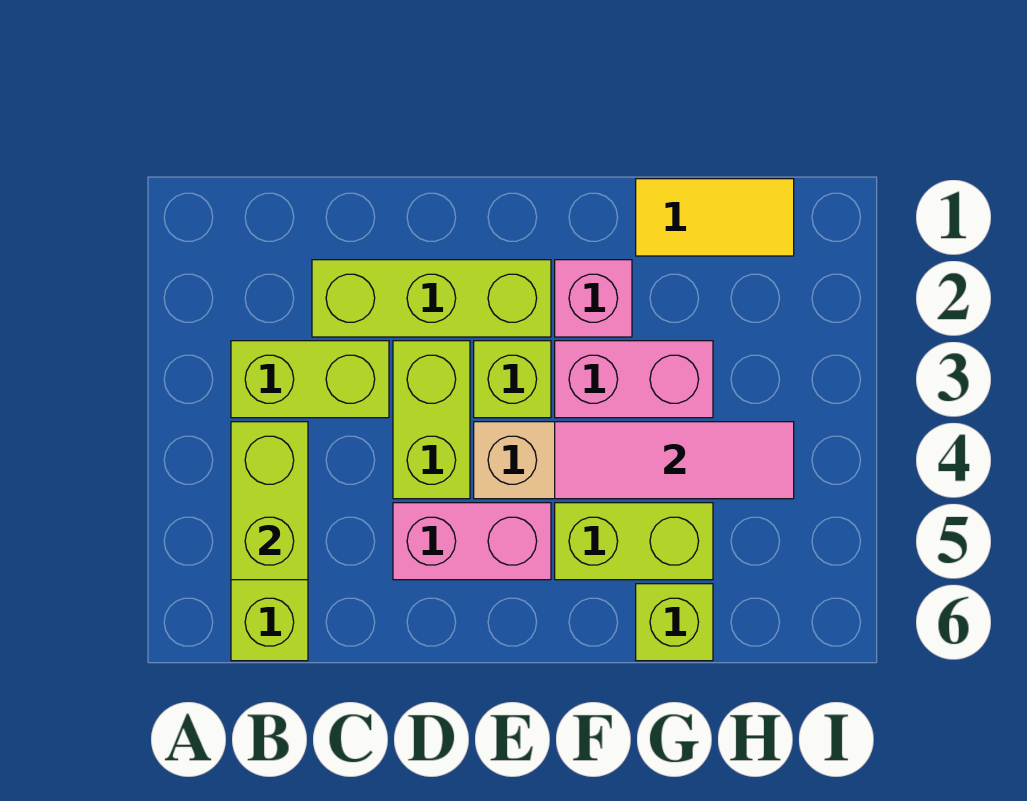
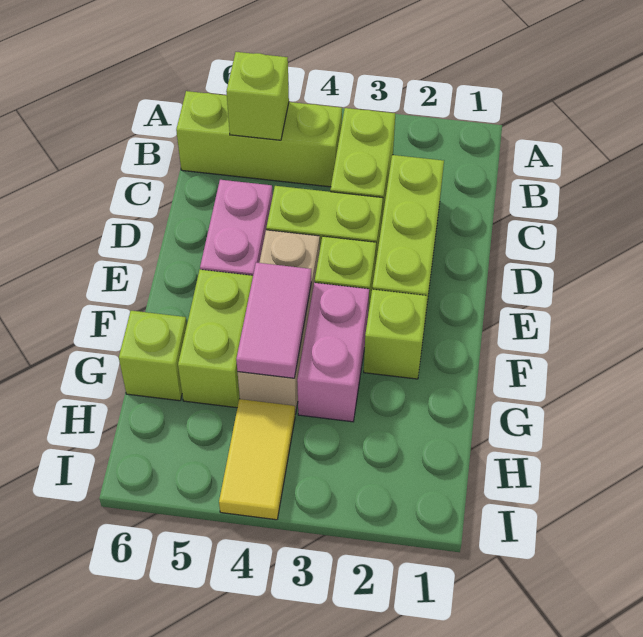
lime brick B4:B5 level 2 -> lime brick B5 level 2
pink brick F2 level 1 -> lime brick F2 level 1
pink tile F4:H4 level 2 -> pink tile F4:G4 level 2
yellow tile G1:H1 level 1 -> yellow tile H4:I4 level 1

